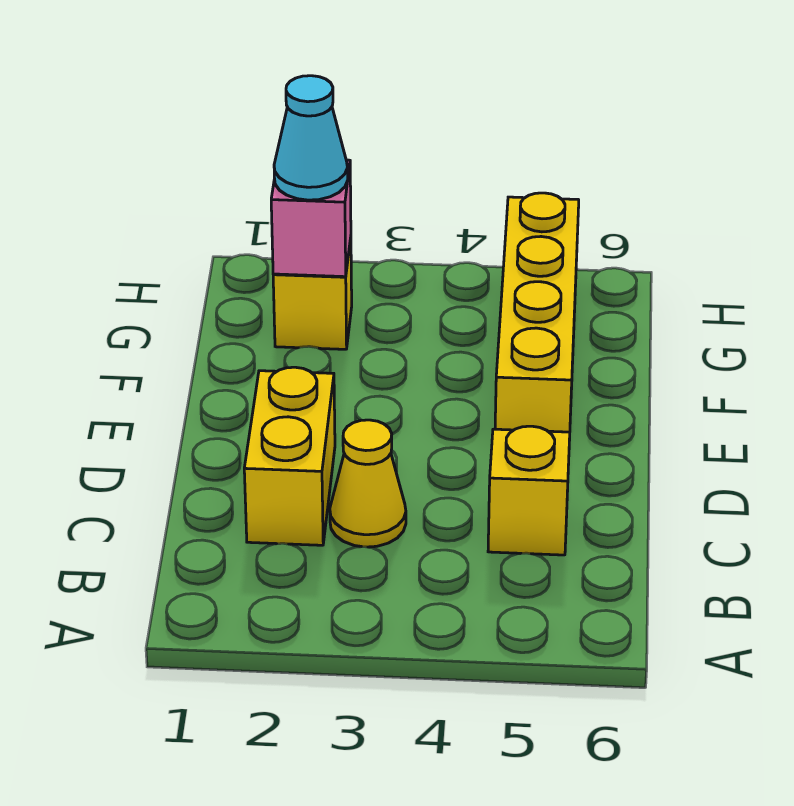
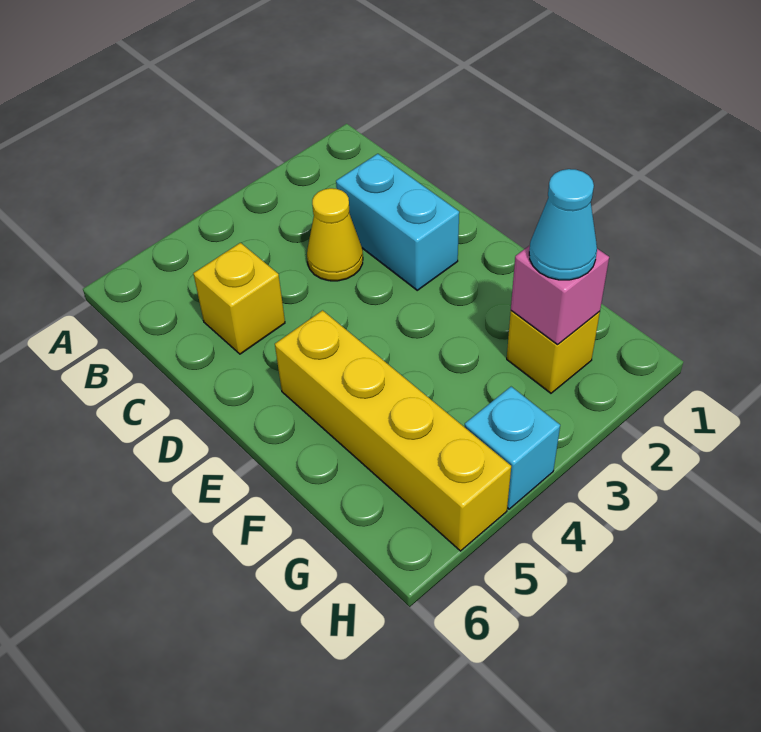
yellow brick C2:D2 level 1 -> cyan brick C2:D2 level 1
none -> cyan brick H4 level 1

